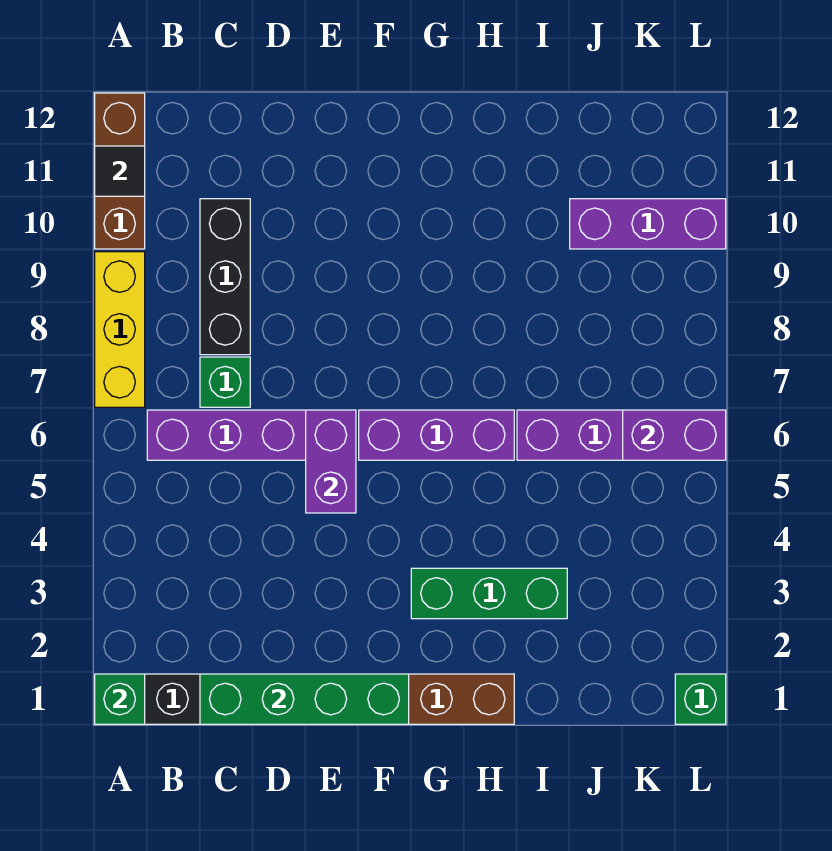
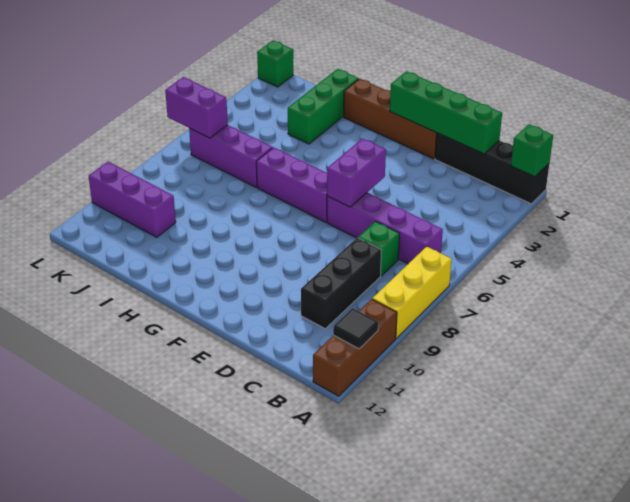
green brick G3:I3 level 1 -> green brick I1:I3 level 1

